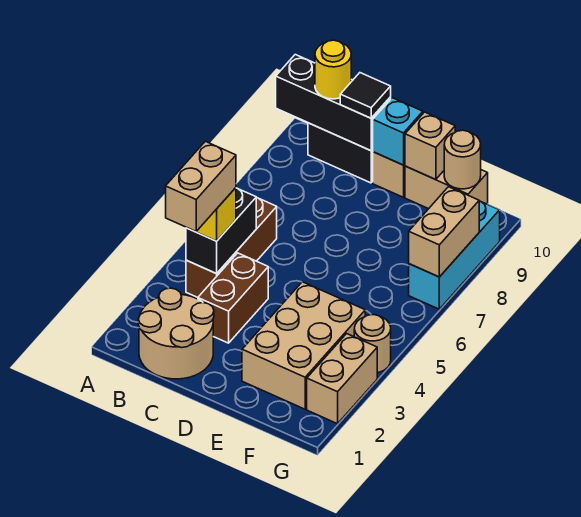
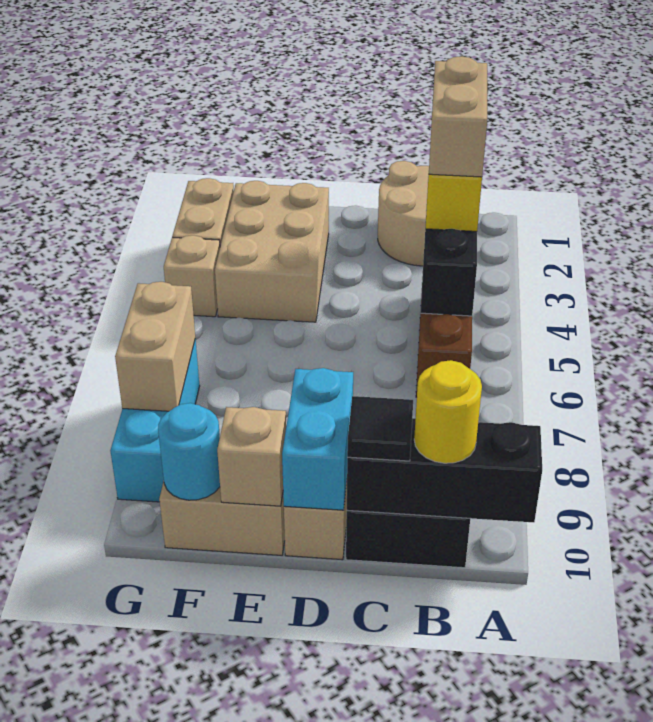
brown brick C3:C4 level 1 -> none
cyan brick D10 level 2 -> cyan brick D9:D10 level 2
tan round brick F10 level 2 -> cyan round brick F10 level 2
tan round brick G4 level 1 -> tan brick G4 level 1

